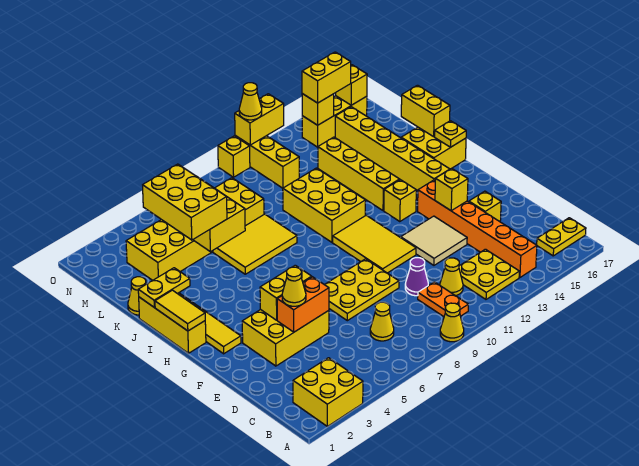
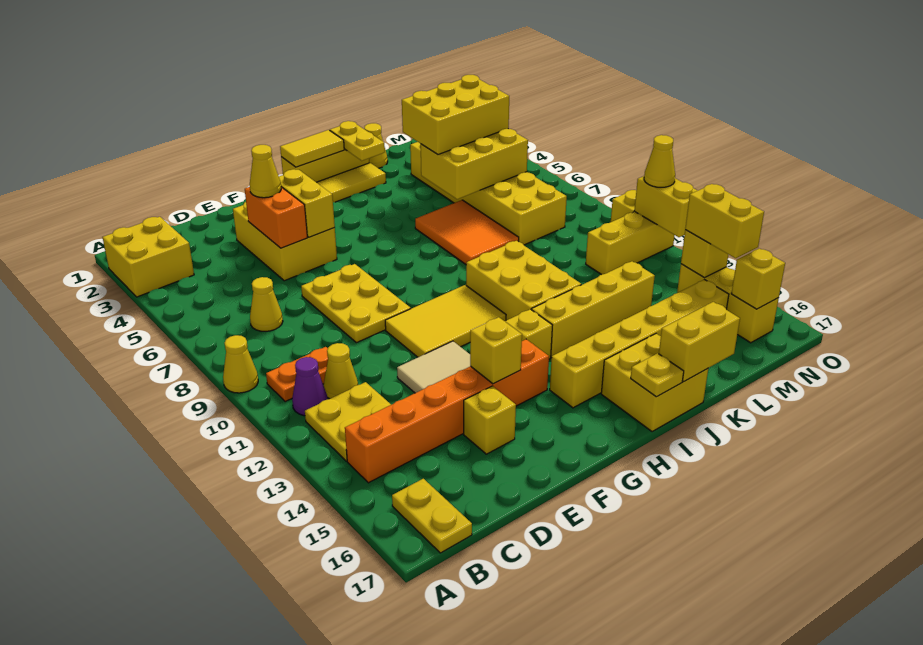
purple cone D10 level 1 -> purple cone B11 level 1
yellow brick I10:K11 level 1 -> yellow brick I10:J12 level 1
yellow tile J6:K8 level 1 -> orange tile J6:K8 level 1

